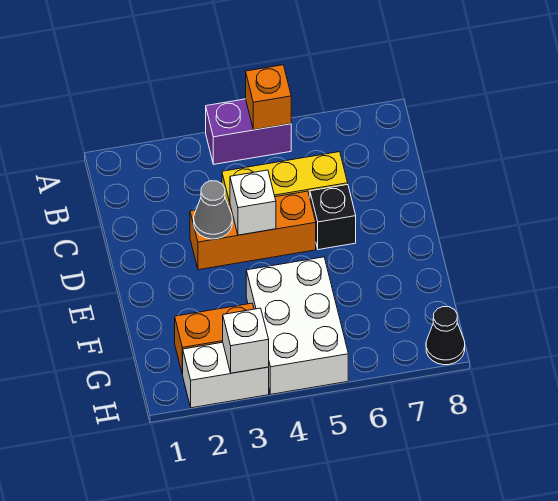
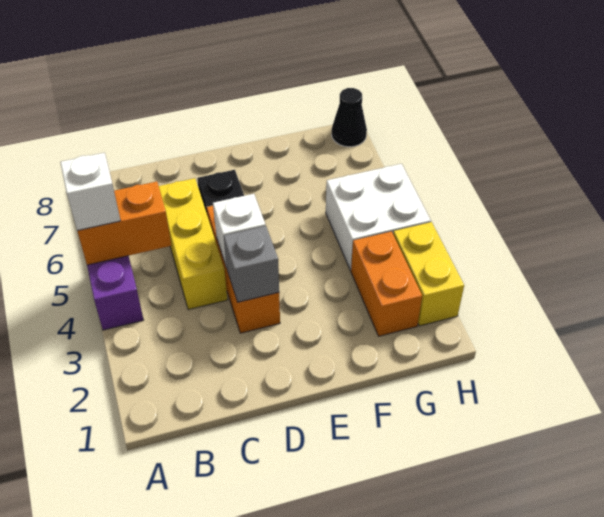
orange brick A5 level 2 -> orange brick A5:B5 level 2
grey cone D3 level 2 -> grey brick D3 level 2
white brick F4:H5 level 1 -> white brick G4:H5 level 1
white brick H2:H3 level 1 -> yellow brick H2:H3 level 1
white brick H3 level 2 -> white brick A5 level 3

